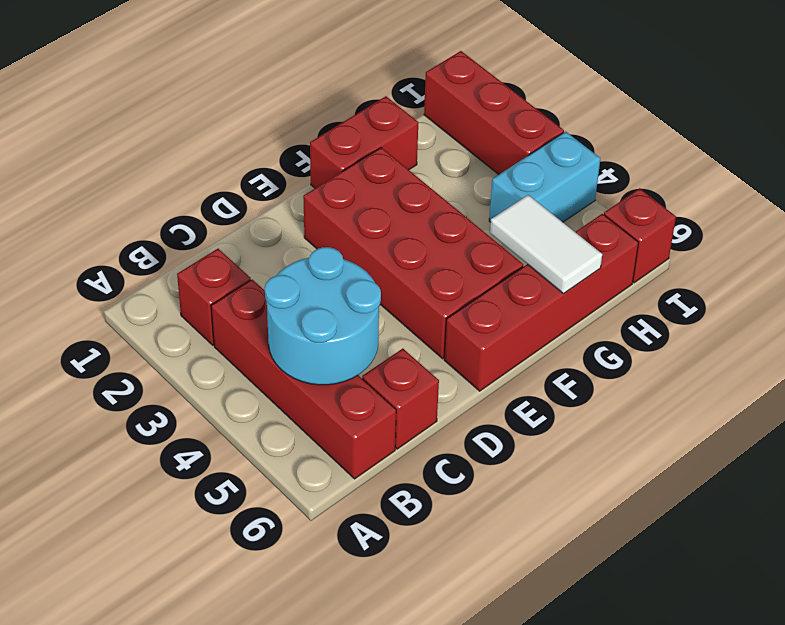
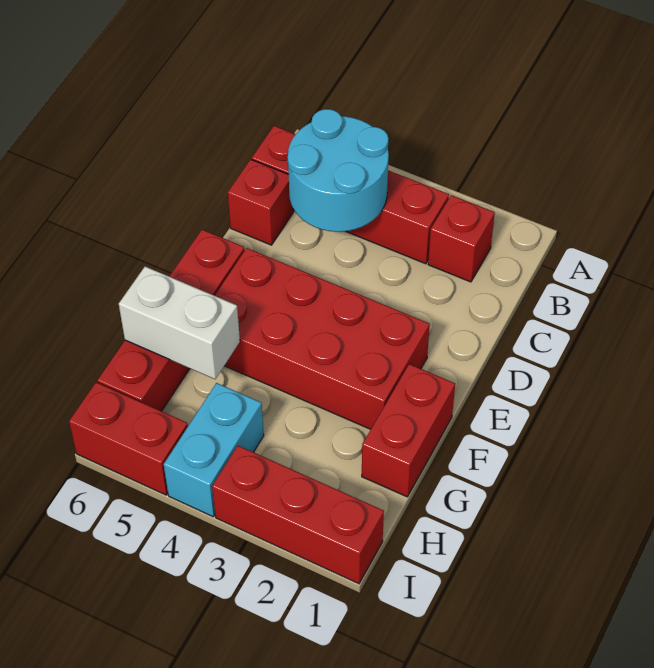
white tile G5:G6 level 2 -> white brick G5:G6 level 2
red brick I6 level 1 -> red brick I5:I6 level 1

